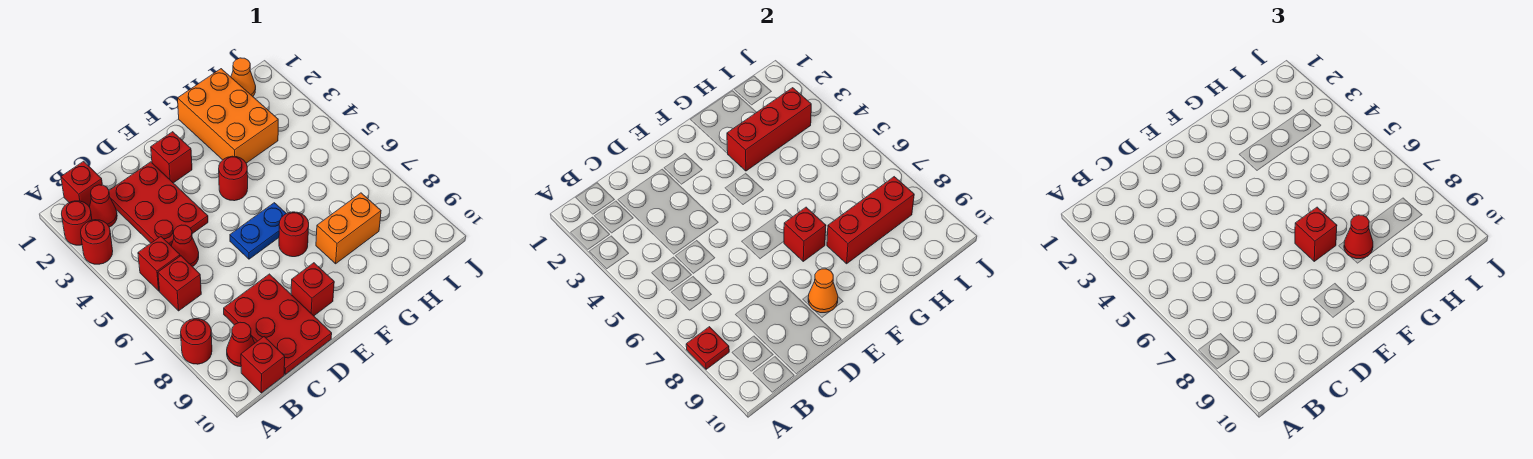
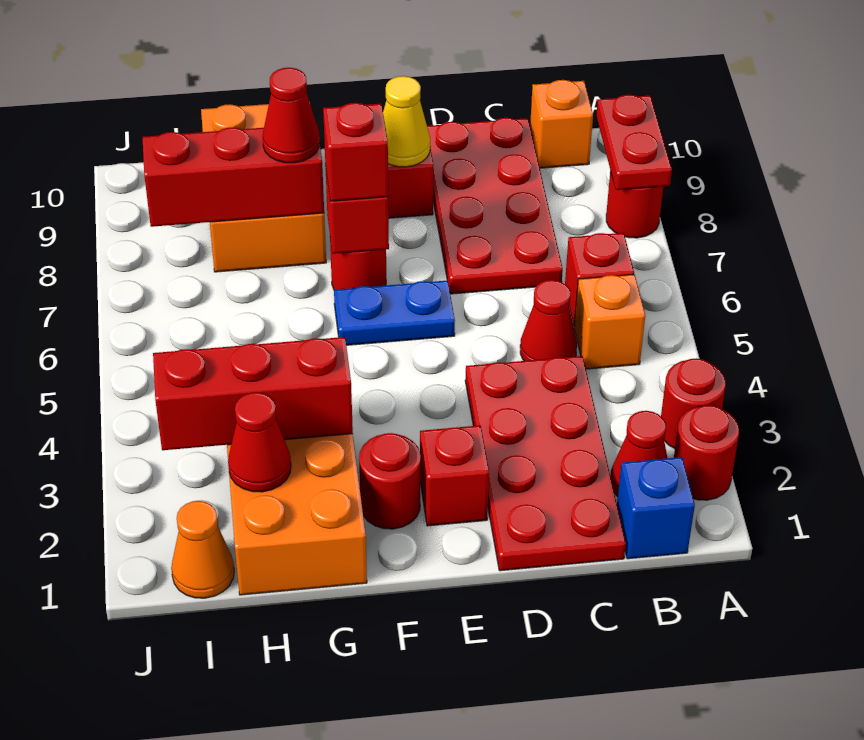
red plate A8 level 2 -> red plate A8:A9 level 2
red brick B1 level 1 -> blue brick B1 level 1
red brick B5 level 1 -> orange brick B5 level 1
red cone B9 level 1 -> red cone H2 level 2
red brick B10 level 1 -> orange brick B10 level 1
red plate C2:D4 level 1 -> red plate C1:D4 level 1
red plate C8:D10 level 1 -> red plate C7:D10 level 1
orange cone E9 level 2 -> yellow cone E9 level 2
red round brick F4 level 1 -> red round brick F2 level 1
orange brick G8:H8 level 1 -> orange brick G8:H10 level 1

